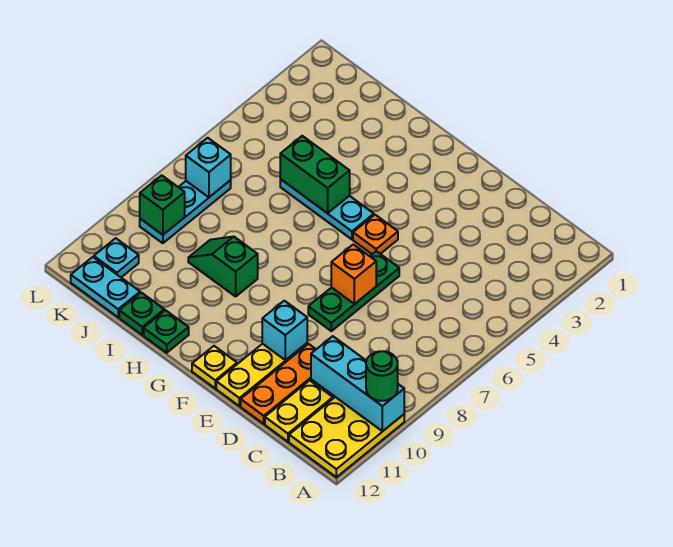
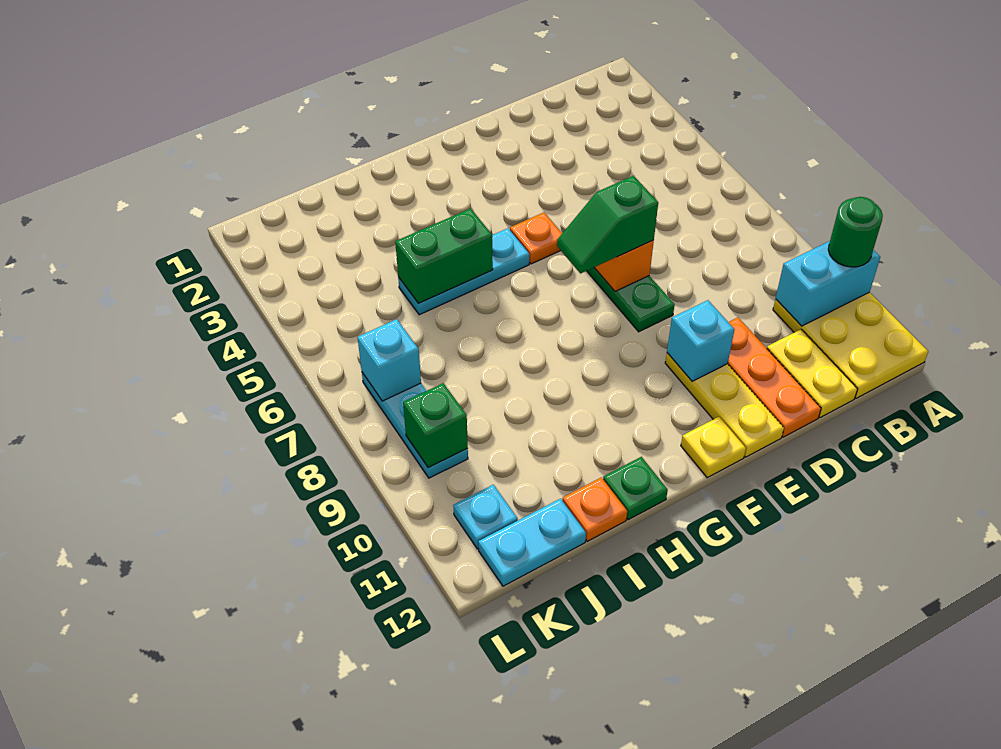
cyan brick A10:C10 level 2 -> cyan brick A10:B10 level 2
green slope H9:I9 level 1 top H -> green slope E7:F7 level 3 top E
green plate I12 level 1 -> orange plate I12 level 1

